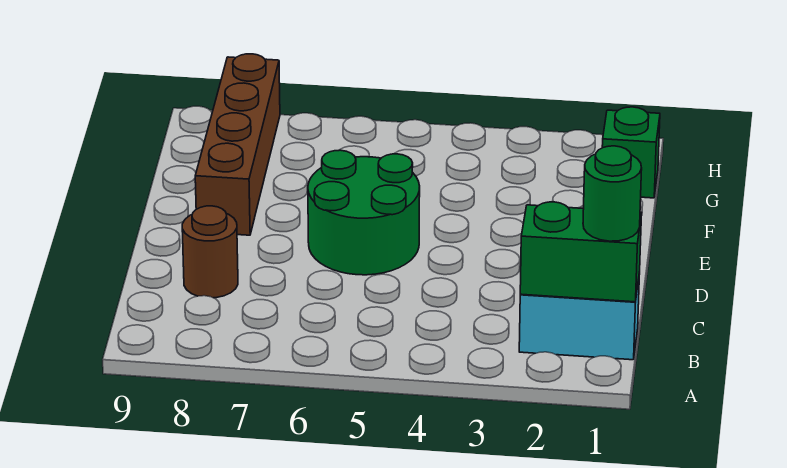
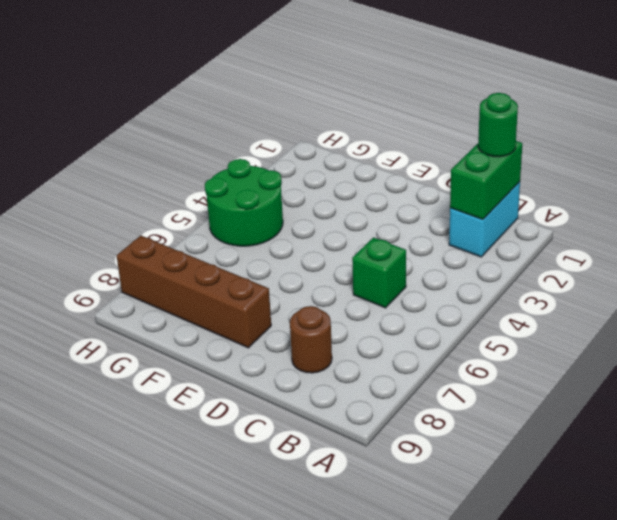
green round brick D5:E6 level 1 -> green round brick G4:H5 level 1
green brick G1 level 1 -> green brick C5 level 1

